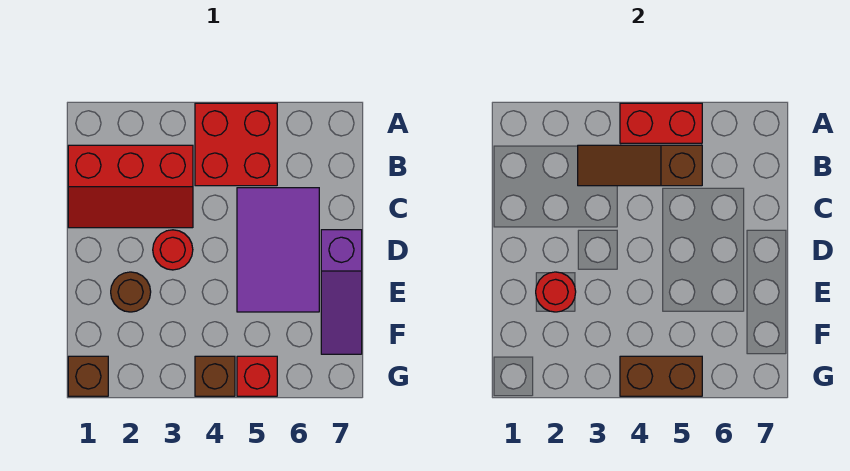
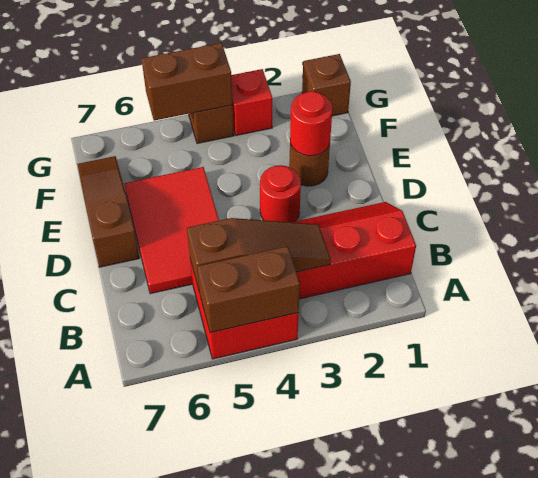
red brick A4:A5 level 2 -> brown brick A4:A5 level 2
purple tile C5:E6 level 1 -> red tile C5:E6 level 1
purple slope D7:F7 level 1 top D -> brown slope D7:F7 level 1 top D
red brick G5 level 1 -> red brick G3 level 1

